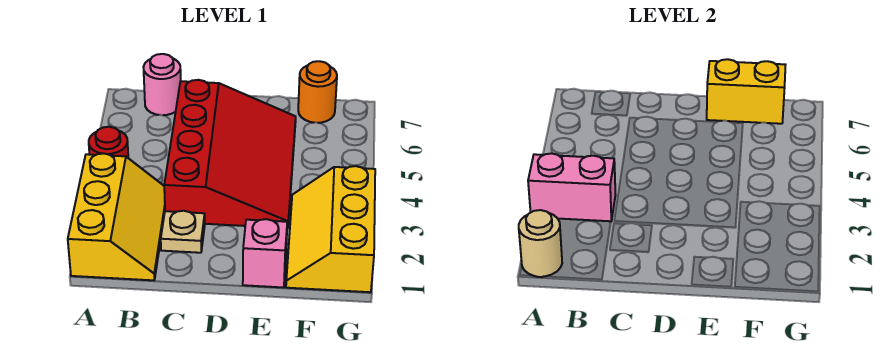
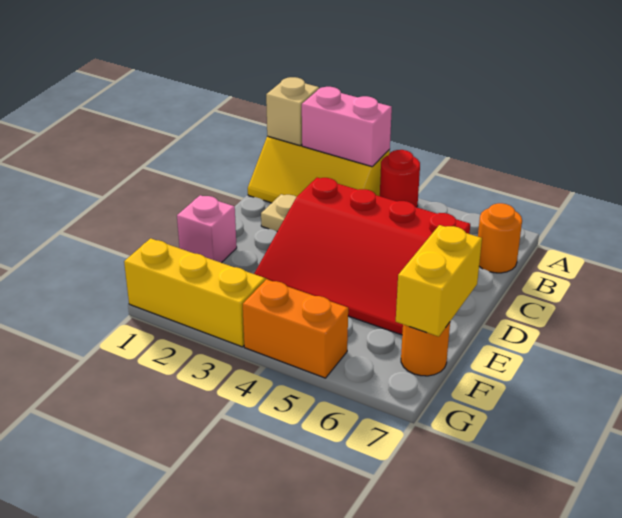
tan round brick A1 level 2 -> tan brick A1 level 2
pink brick A3:B3 level 2 -> pink brick A2:A3 level 2
pink round brick B7 level 1 -> orange round brick B7 level 1
none -> orange brick G4:G5 level 1

